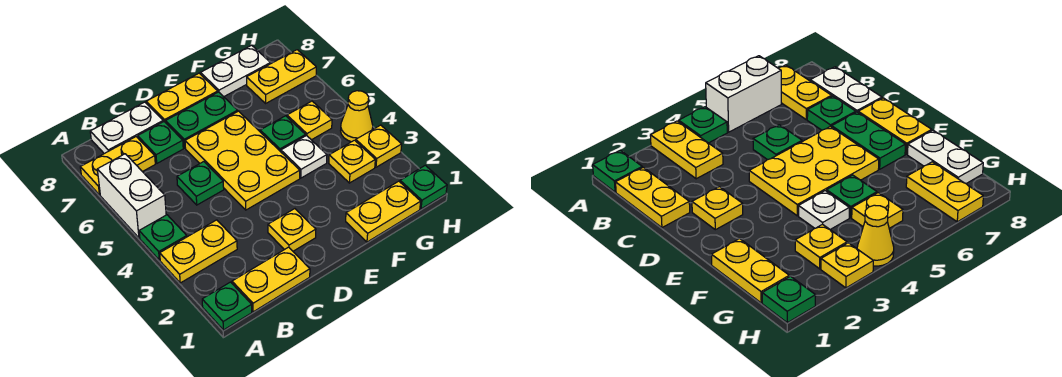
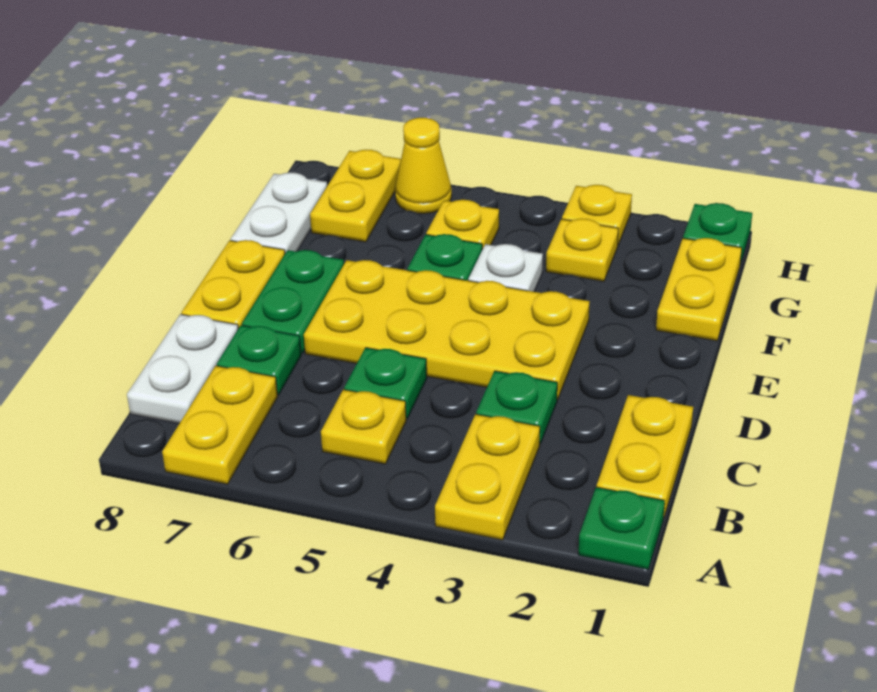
green plate A4 level 1 -> green plate C3 level 1
white brick A5:A6 level 1 -> none
yellow plate D2 level 1 -> yellow plate B5 level 1
yellow plate D4:E6 level 1 -> yellow plate D3:E6 level 1
yellow cone H4 level 1 -> yellow cone H6 level 1

